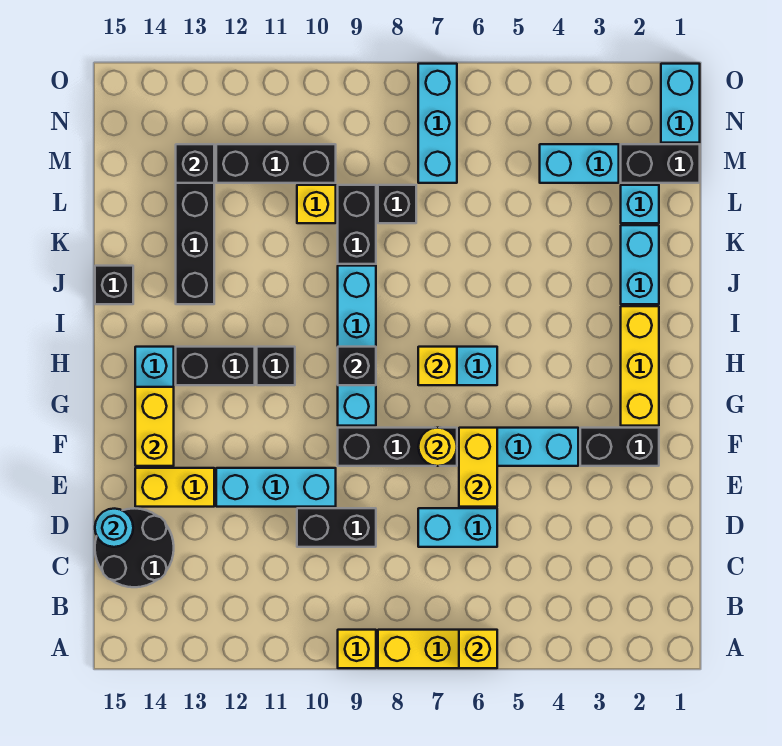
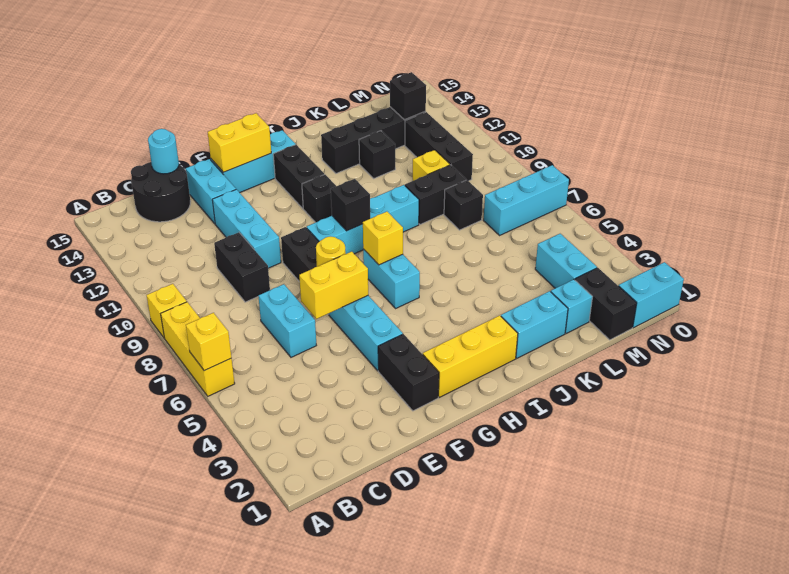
yellow brick E13:E14 level 1 -> cyan brick E13:E14 level 1
black brick J15 level 1 -> black brick K12 level 1

